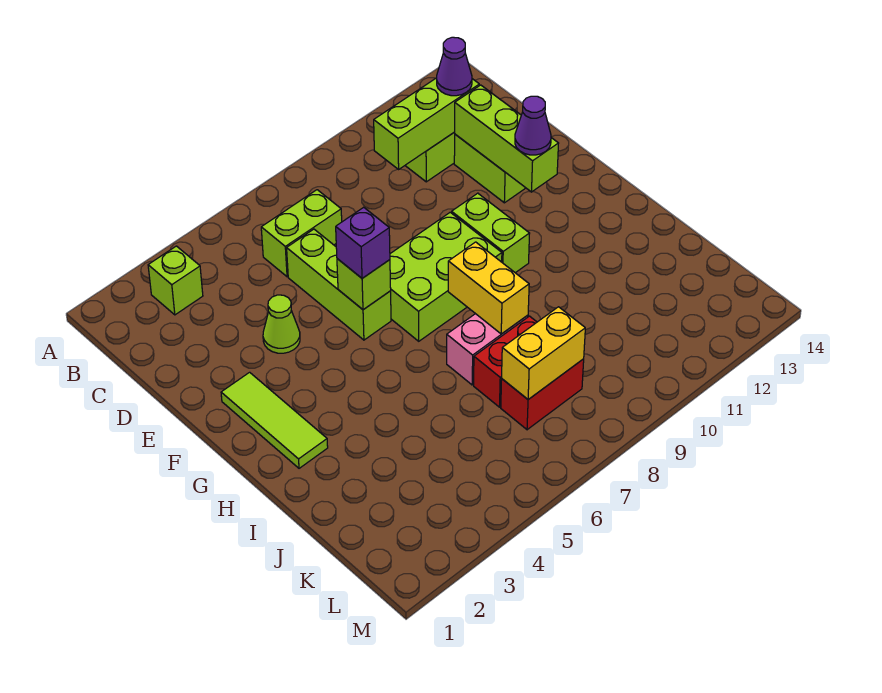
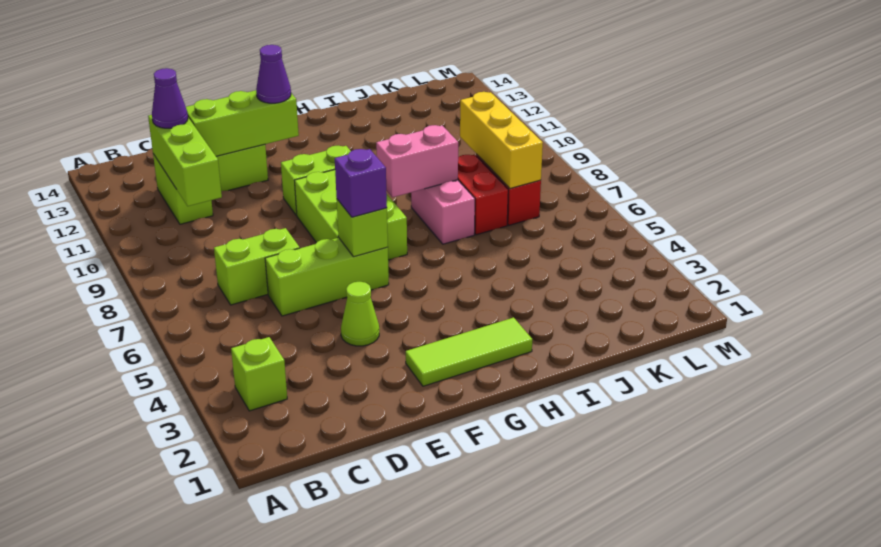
lime brick C6:C7 level 1 -> lime brick C7:D7 level 1
yellow brick H8:I8 level 2 -> pink brick H8:I8 level 2
yellow brick K7:K8 level 2 -> yellow brick K7:K9 level 2

